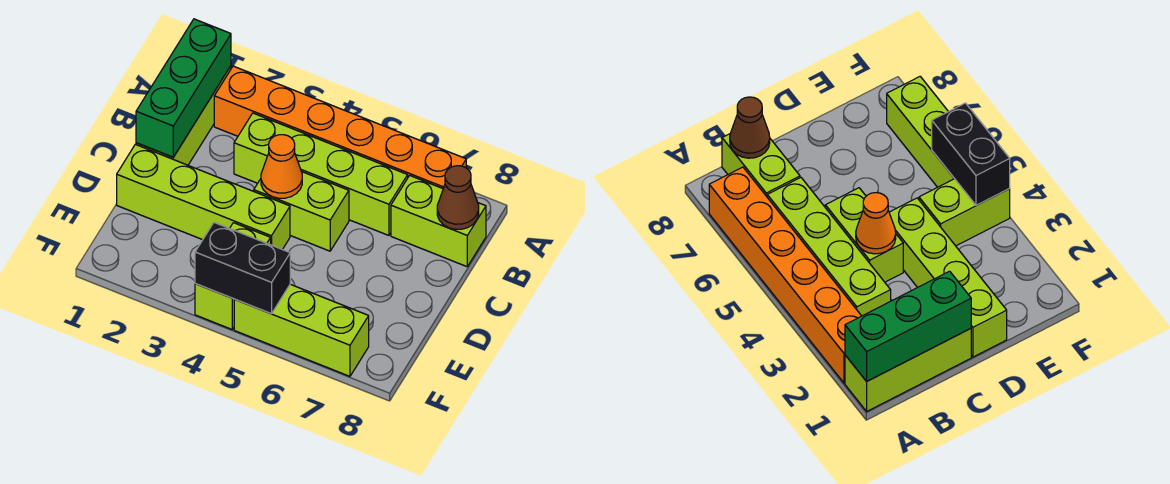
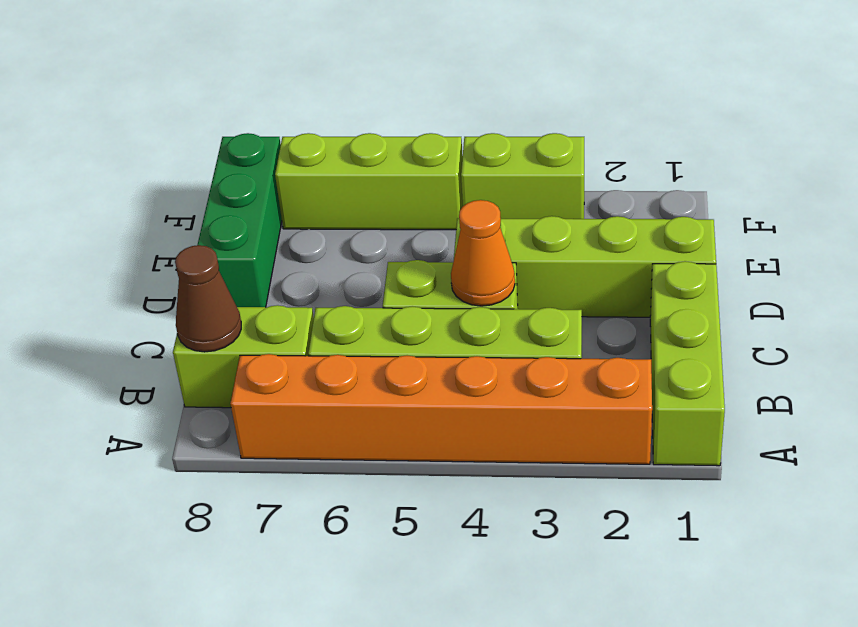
green brick A1:C1 level 2 -> green brick D8:F8 level 1
lime brick E4:F4 level 1 -> lime brick F3:F4 level 1
black brick F4:F5 level 2 -> none

